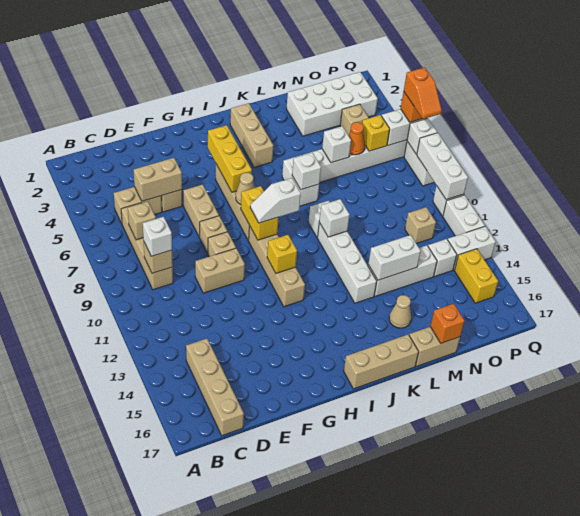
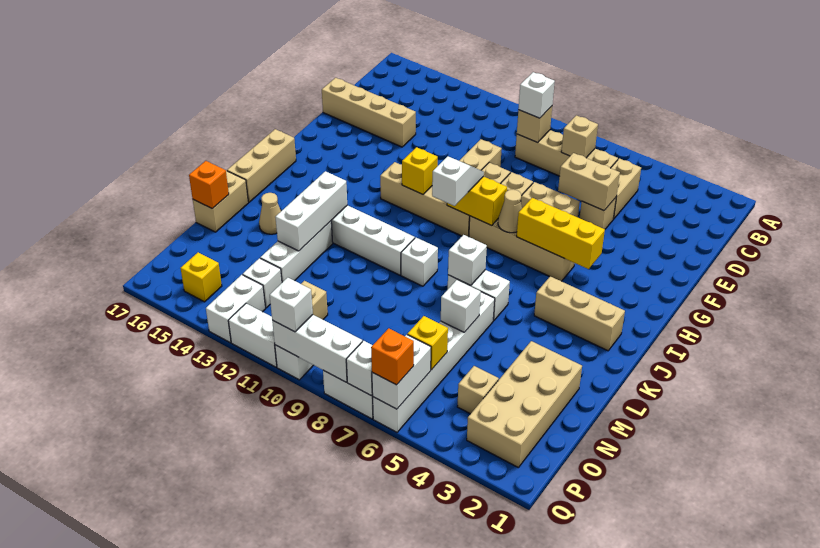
tan brick C14:C17 level 1 -> tan brick E14:E17 level 1
tan brick D5:E5 level 2 -> tan brick E5:E6 level 2
white brick K10 level 2 -> white brick Q10 level 3
white brick L13:M13 level 2 -> white brick K13:M13 level 2
white brick M2:P3 level 1 -> tan brick M2:P3 level 1
orange cone N6 level 2 -> none
yellow brick P14:P15 level 1 -> yellow brick P15 level 1
orange slope Q6:Q7 level 4 top 6 -> none

